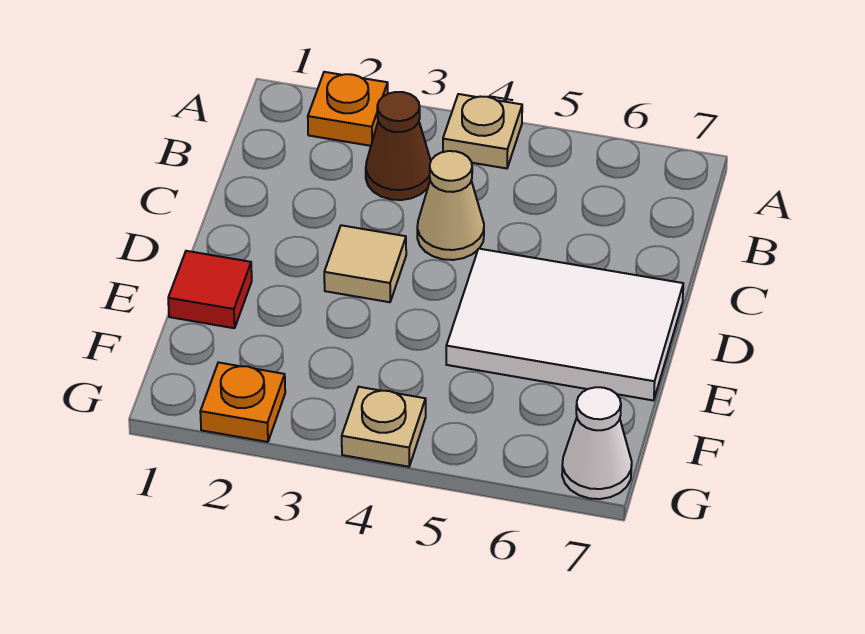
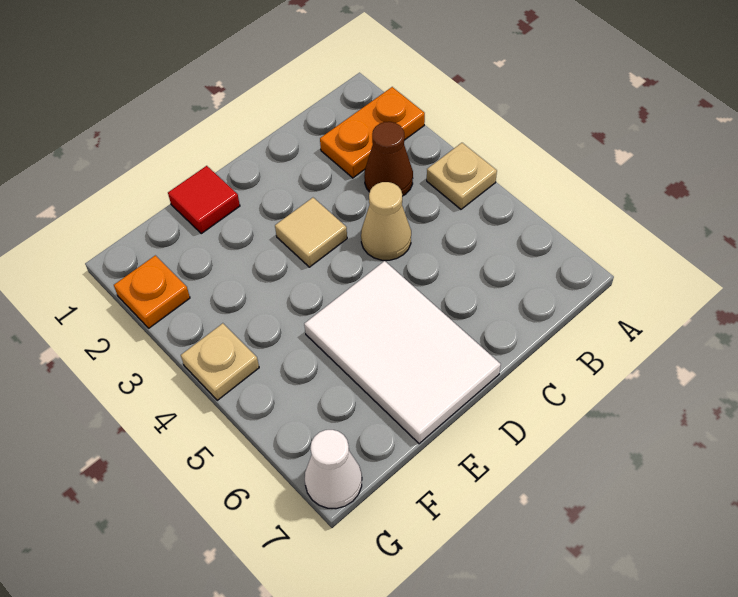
orange plate A2 level 1 -> orange plate A2:B2 level 1

